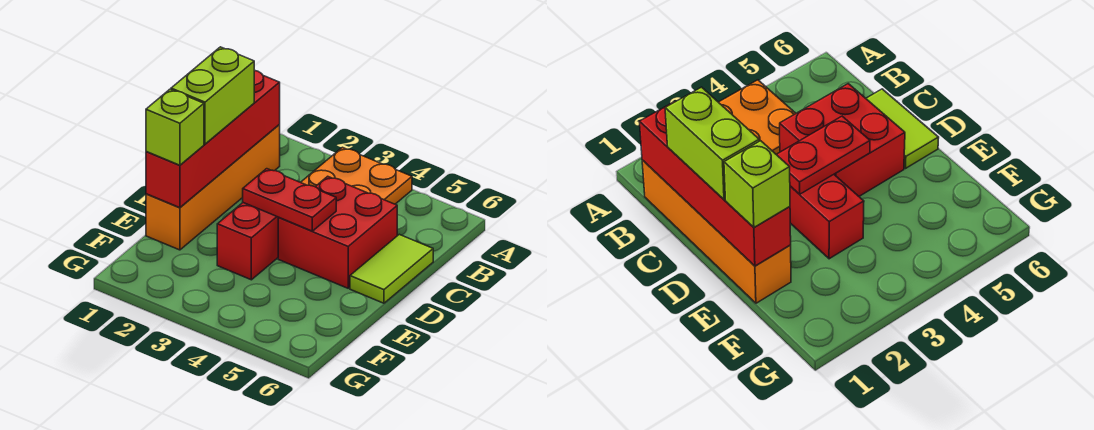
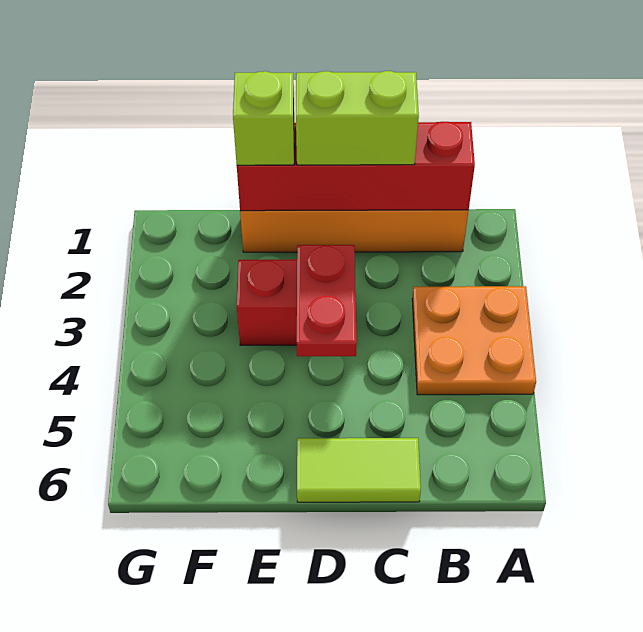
red brick C4:D5 level 1 -> none

